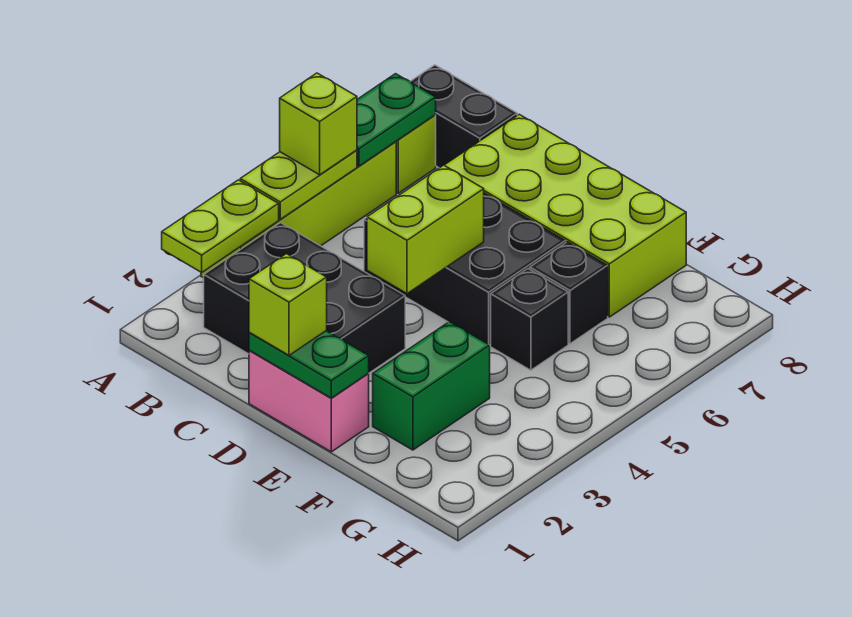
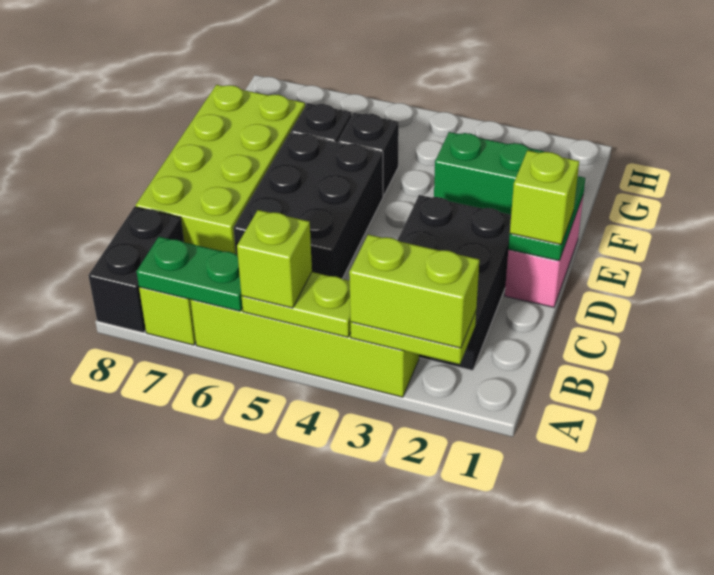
lime brick D4:D5 level 2 -> lime brick A2:A3 level 3

